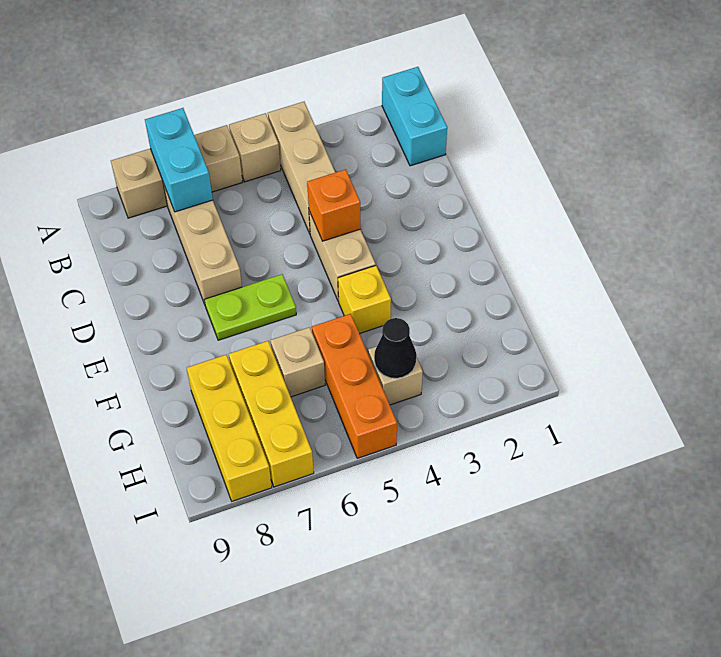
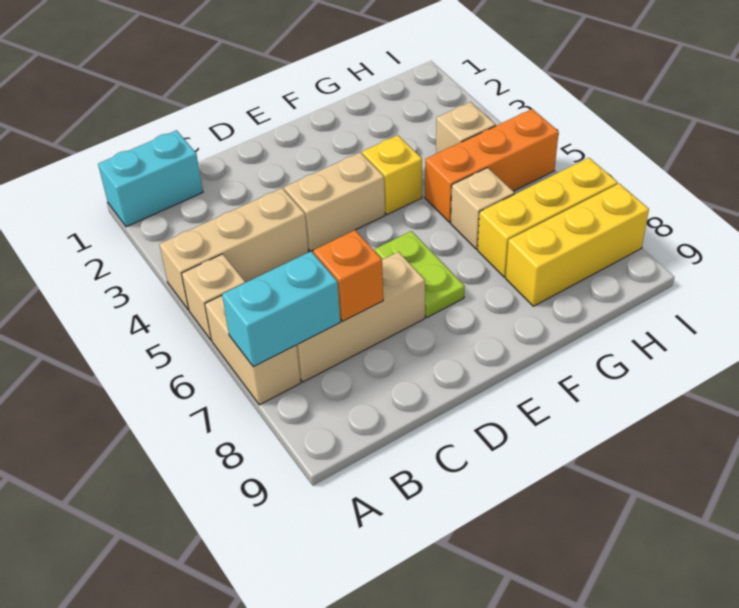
tan brick A6:A8 level 1 -> tan brick A6:A7 level 1
orange brick D4 level 2 -> orange brick C7 level 2
black cone H4 level 2 -> none

